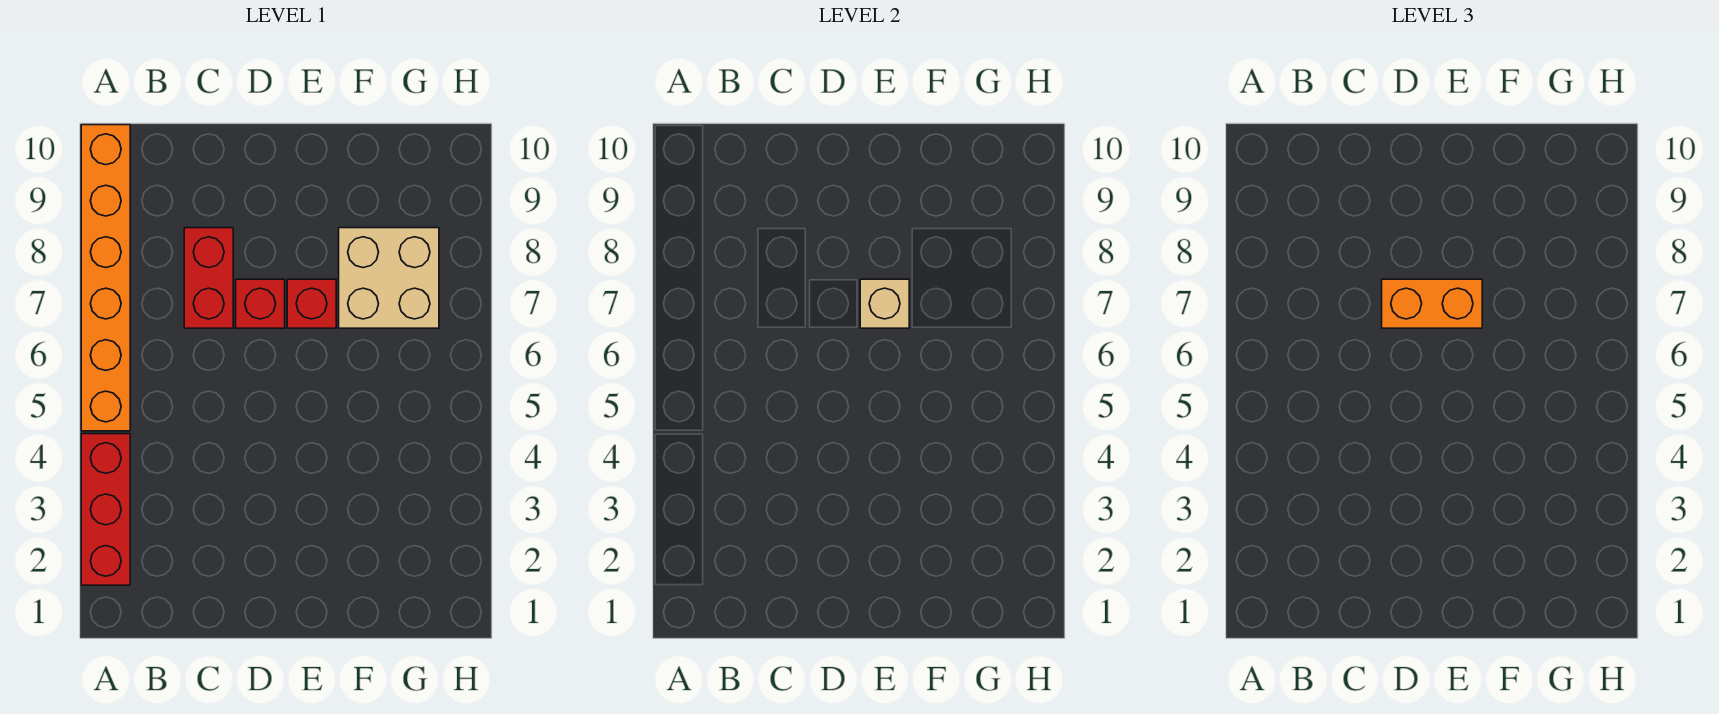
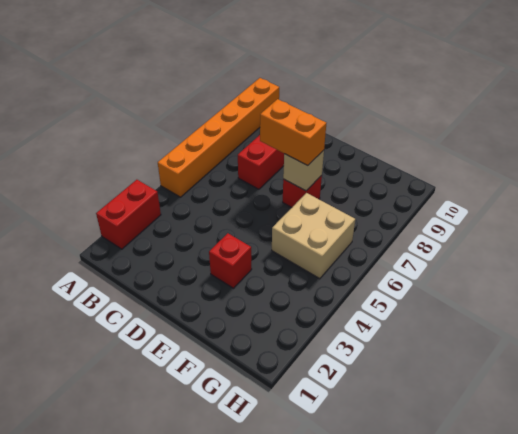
red brick A2:A4 level 1 -> red brick A2:A3 level 1
red brick D7 level 1 -> red brick E3 level 1
tan brick F7:G8 level 1 -> tan brick F5:G6 level 1

